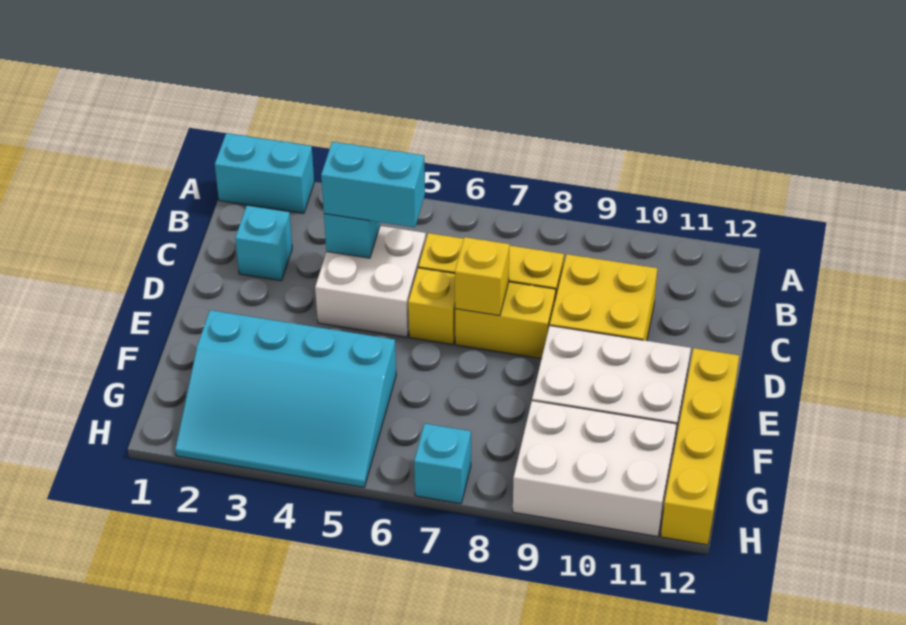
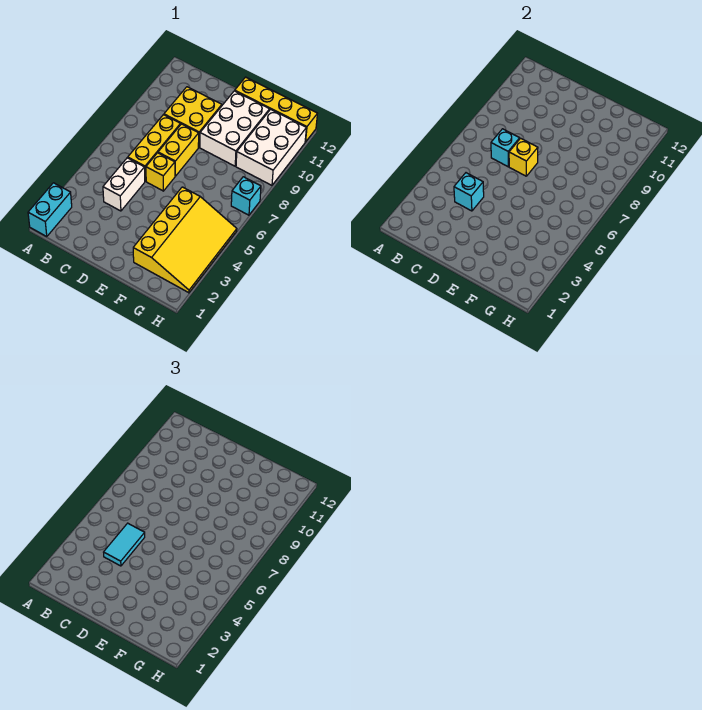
cyan brick C2 level 1 -> cyan brick C7 level 2
white brick C4:D5 level 1 -> white brick C4:C5 level 1
cyan brick C4:C5 level 3 -> cyan tile C4:C5 level 3
cyan slope F2:H5 level 1 top F -> yellow slope F2:H5 level 1 top F

